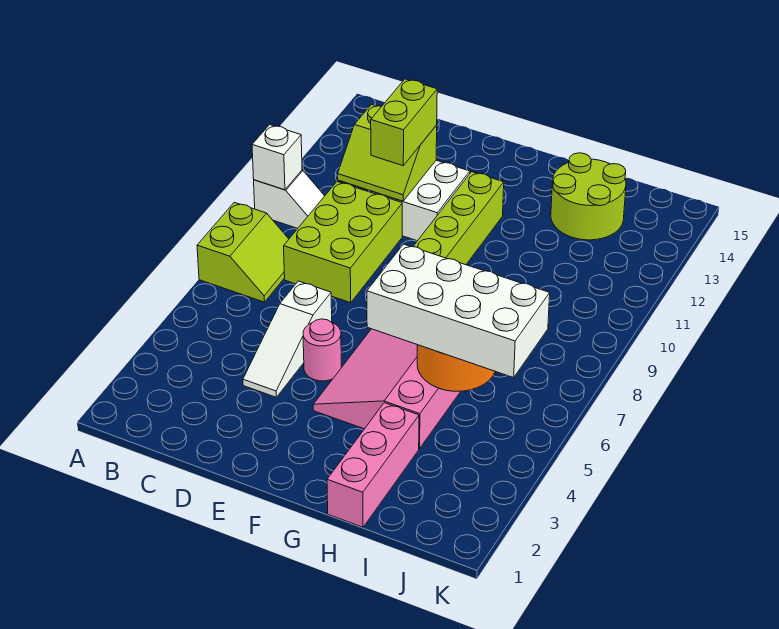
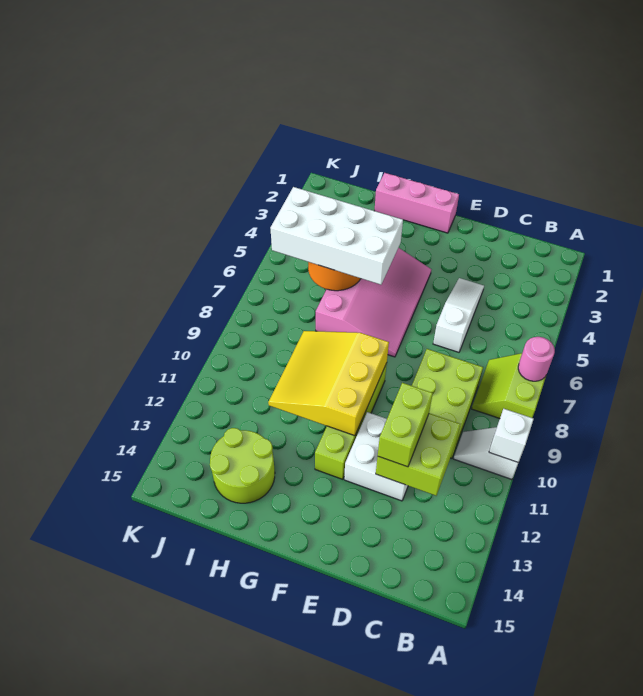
lime slope C11:D12 level 2 top 12 -> lime brick C11:D12 level 2
pink round brick E5 level 1 -> pink round brick A7 level 2
none -> yellow slope F9:H11 level 2 top F
pink brick H1:H3 level 1 -> pink brick F1:H1 level 1

